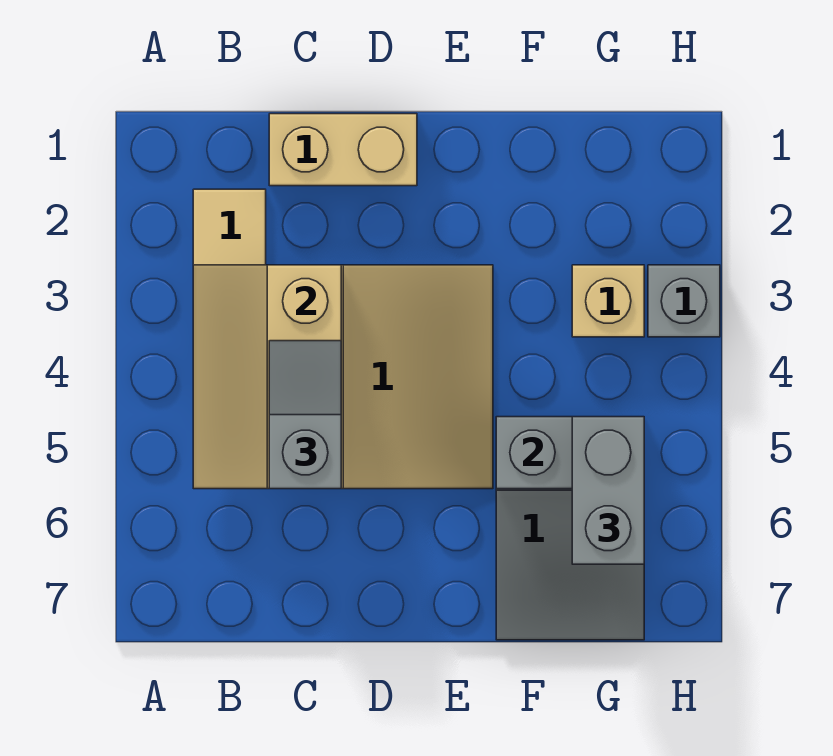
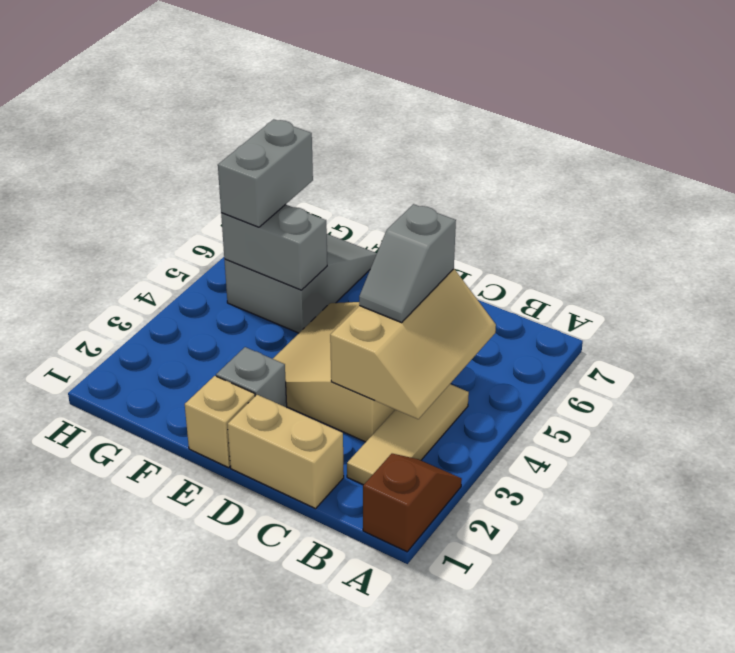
none -> brown slope A1:A2 level 1 top 1
tan brick G3 level 1 -> tan brick E1 level 1
grey brick H3 level 1 -> grey brick E2 level 1

